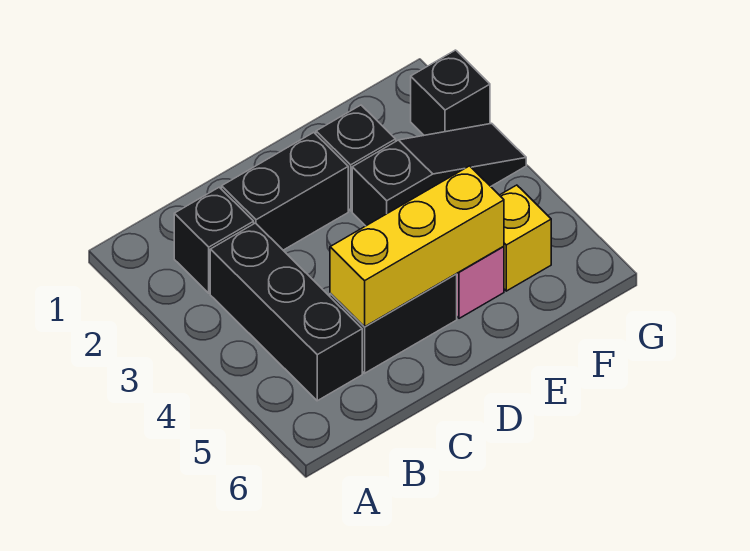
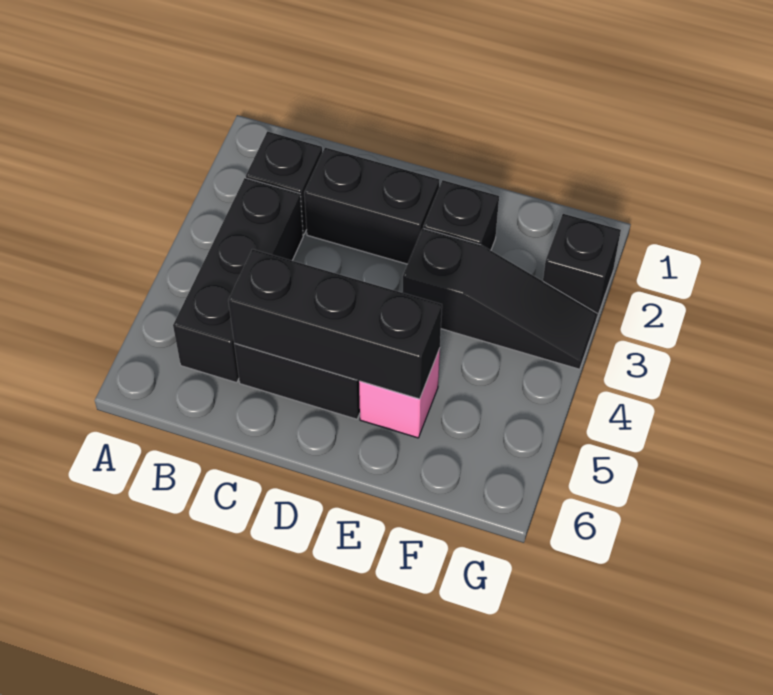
yellow brick C5:E5 level 2 -> black brick C5:E5 level 2
yellow brick F5 level 1 -> none

